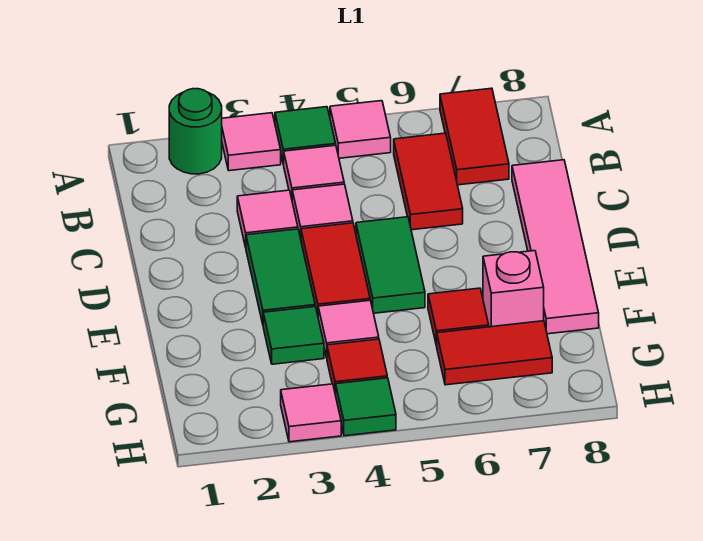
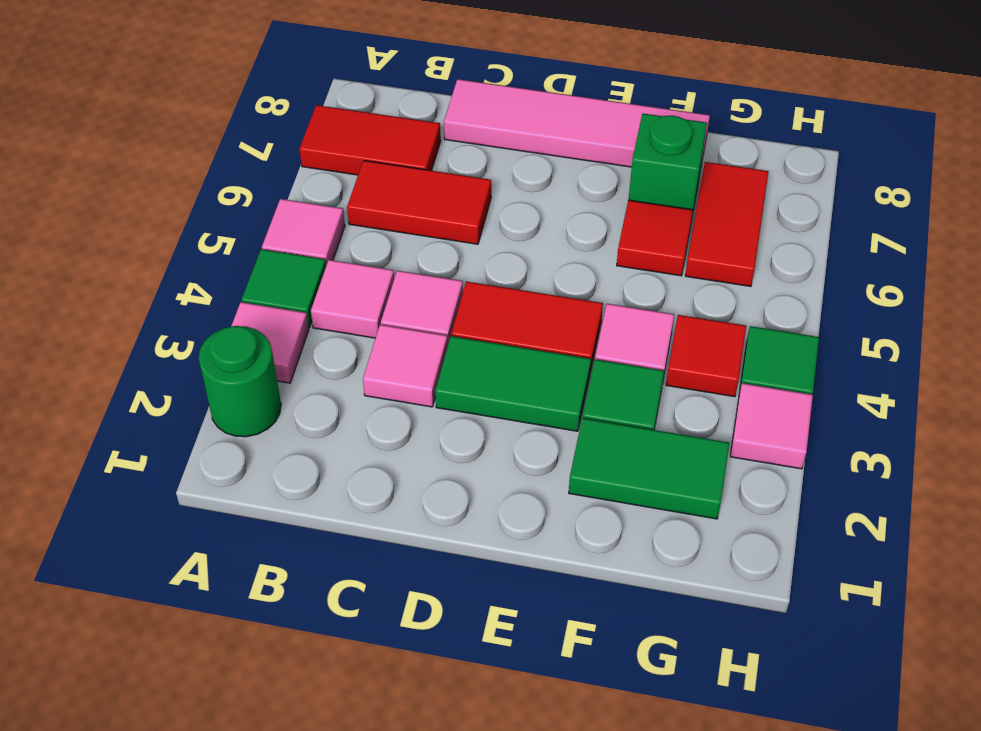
green tile D5:E5 level 1 -> green tile F2:G2 level 1
pink brick F7 level 1 -> green brick F7 level 1

